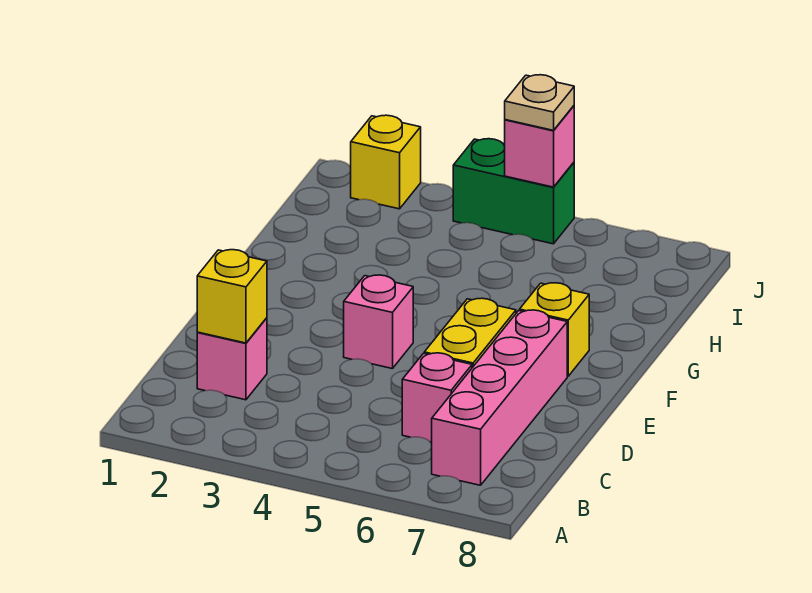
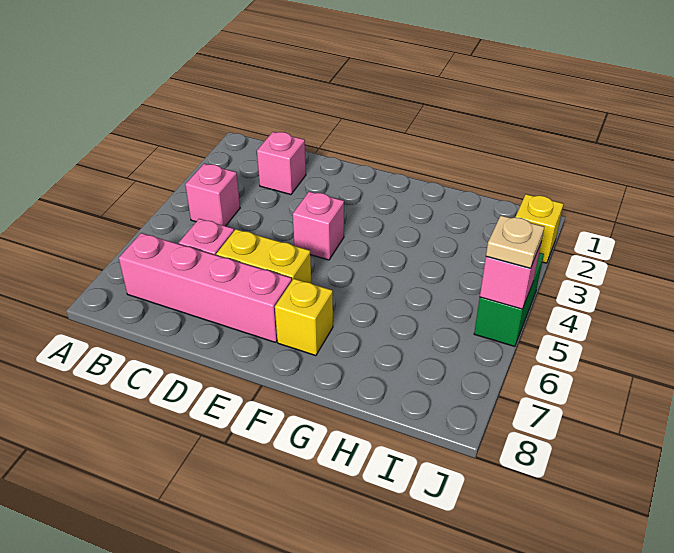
none -> pink brick B4 level 1
yellow brick C2 level 2 -> none

